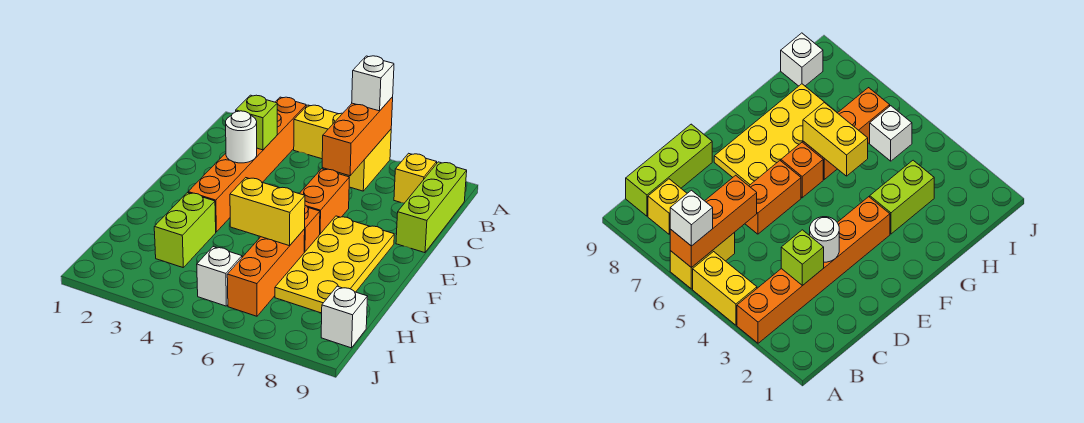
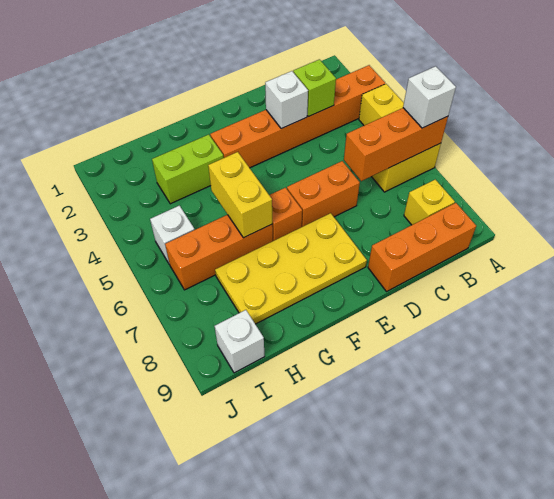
lime brick B9:D9 level 1 -> orange brick B9:D9 level 1
white round brick D3 level 2 -> white brick D3 level 2

